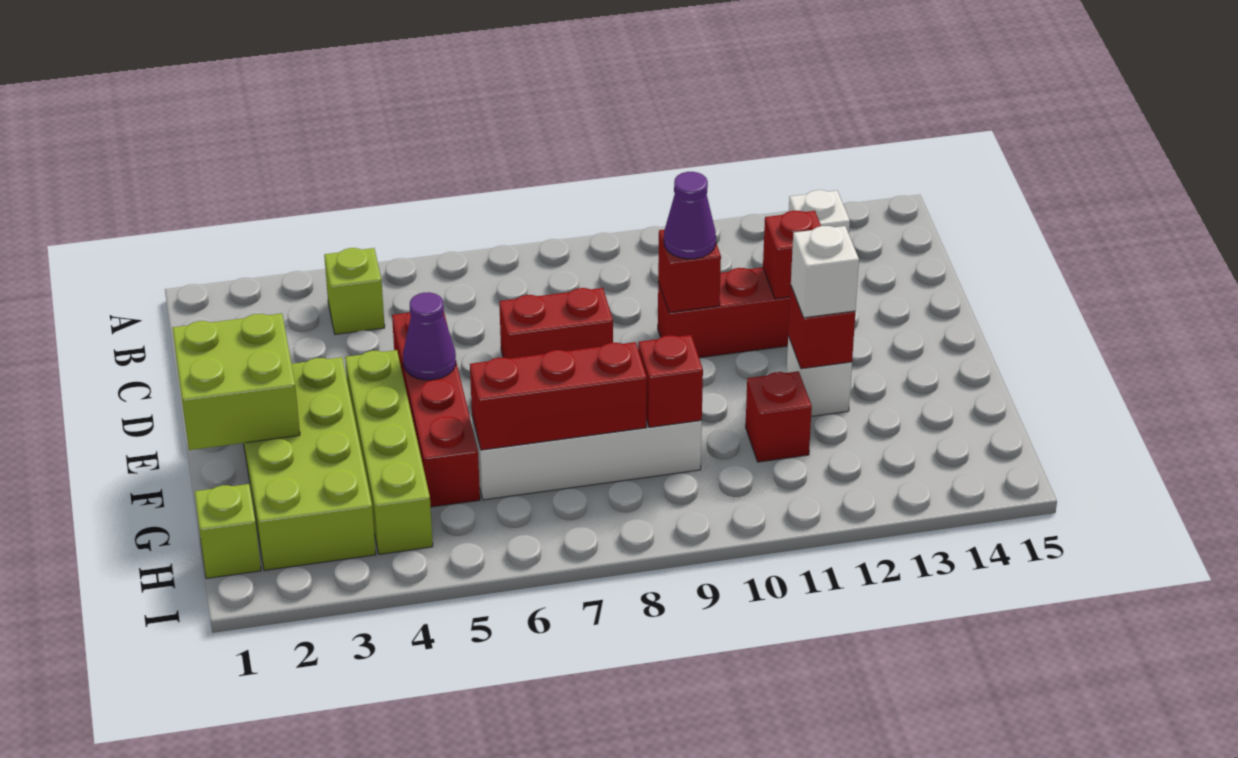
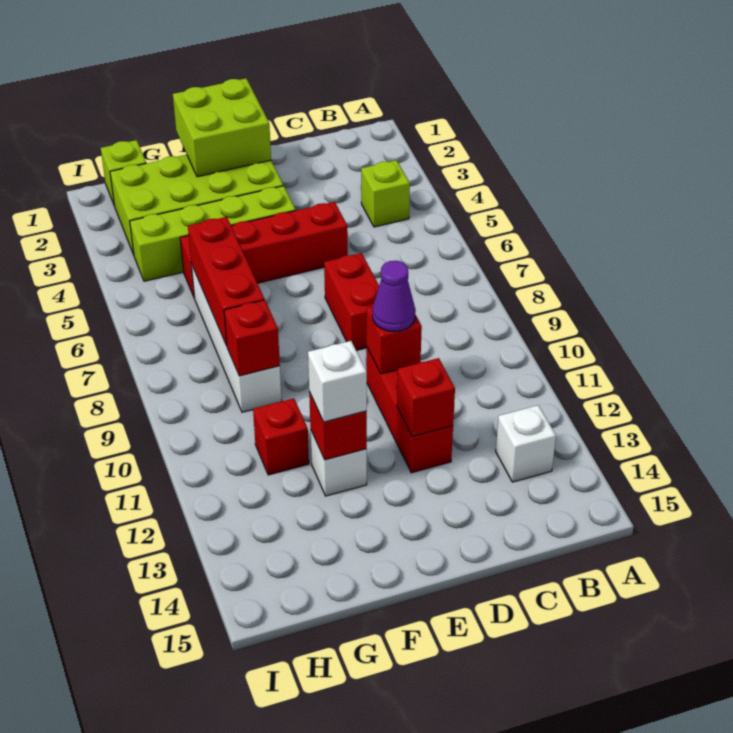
purple cone E5 level 2 -> none

